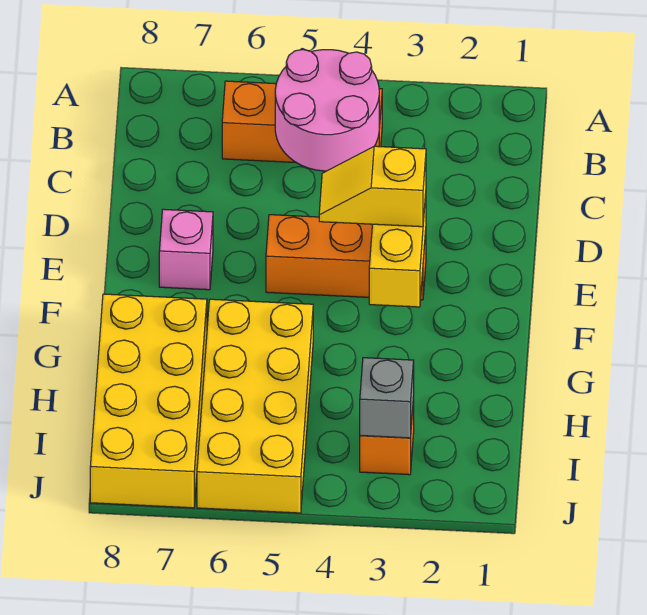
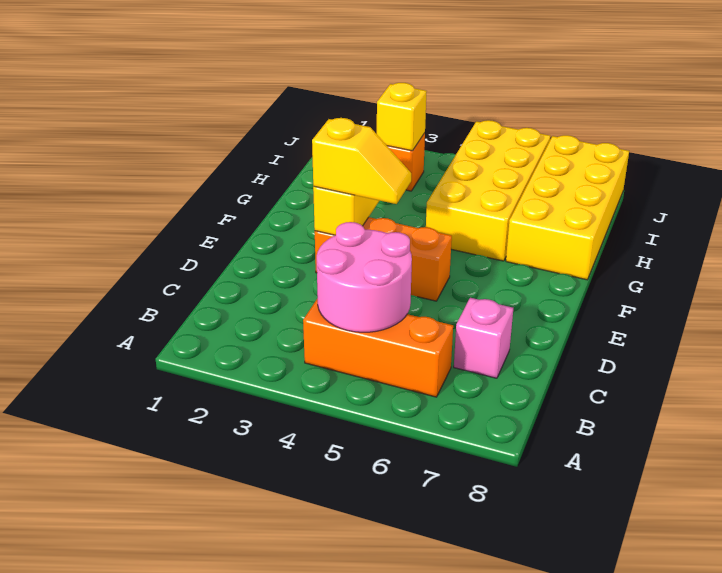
pink brick E7 level 1 -> pink brick C7 level 1
grey brick I3 level 2 -> yellow brick I3 level 2

